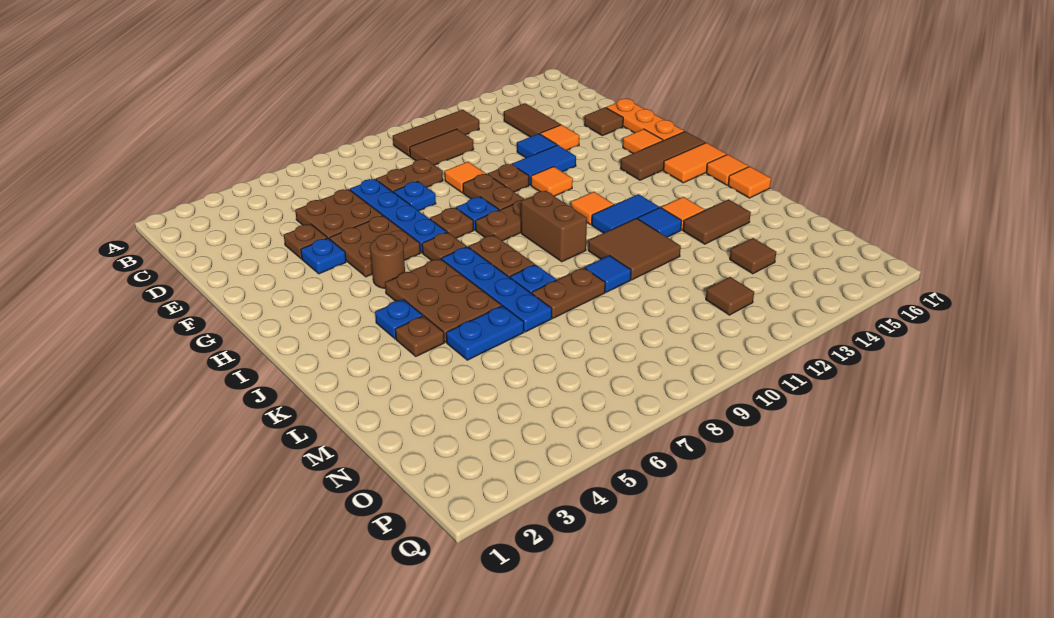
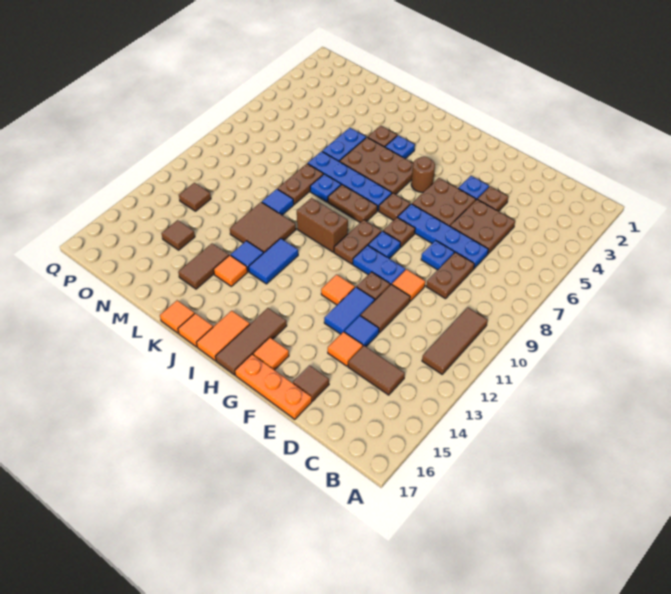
brown tile C10:C11 level 1 -> brown tile E11:E12 level 1
brown plate F10:G10 level 1 -> blue plate F10:G10 level 1
orange tile I12 level 1 -> none

